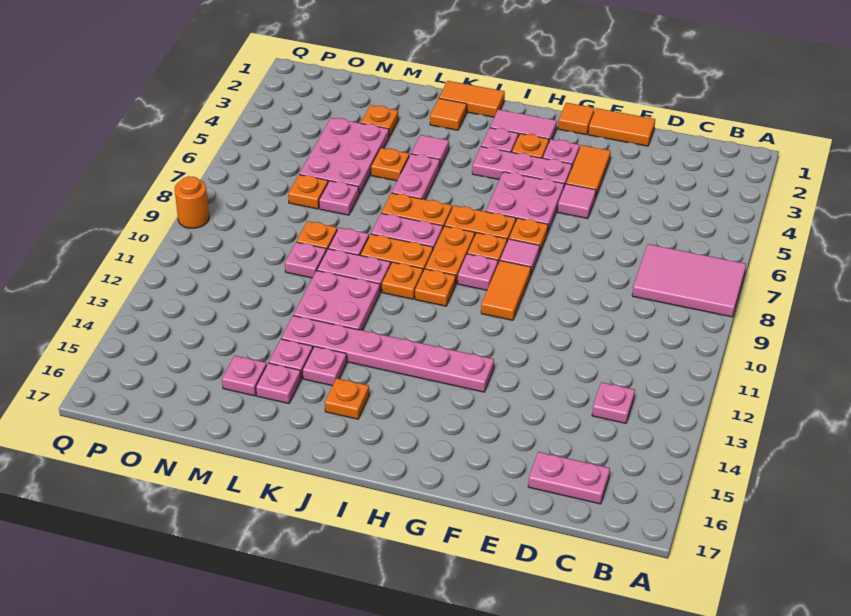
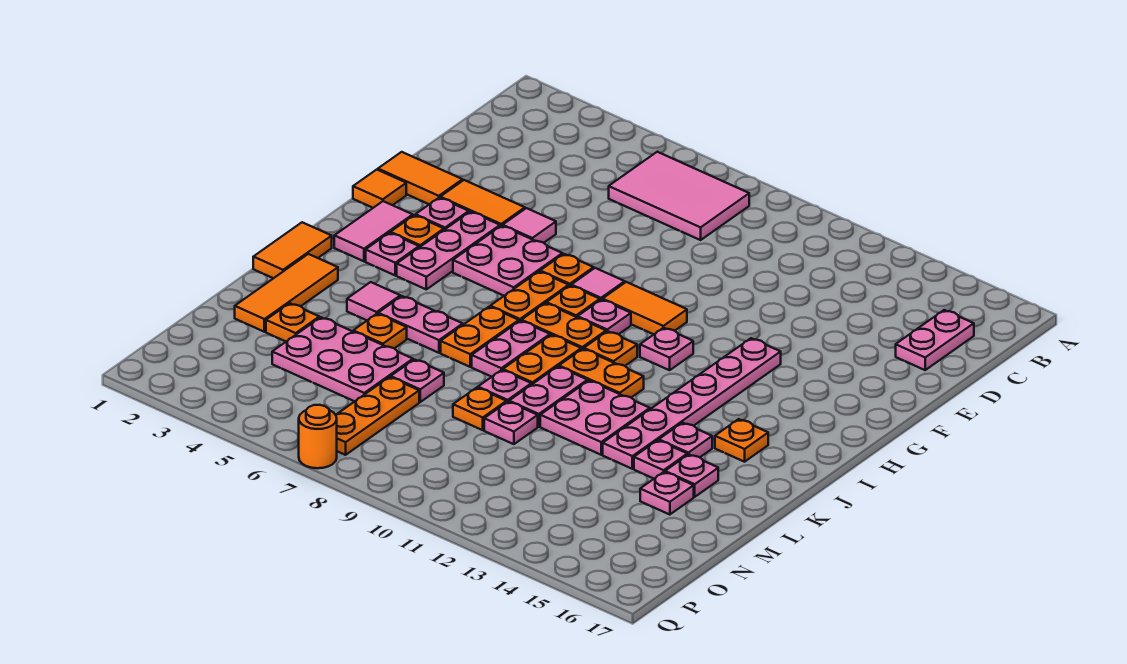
pink tile A7:C8 level 1 -> pink tile B6:C8 level 1
pink plate C13 level 1 -> pink plate H11 level 1
orange tile E1:F1 level 1 -> orange tile F1:F2 level 1
orange plate J10 level 1 -> orange plate J10:J11 level 1
orange tile K2 level 1 -> orange tile K2:M2 level 1
orange plate N7 level 1 -> orange plate N7:P7 level 1
orange round brick Q9 level 1 -> orange round brick Q7 level 1

